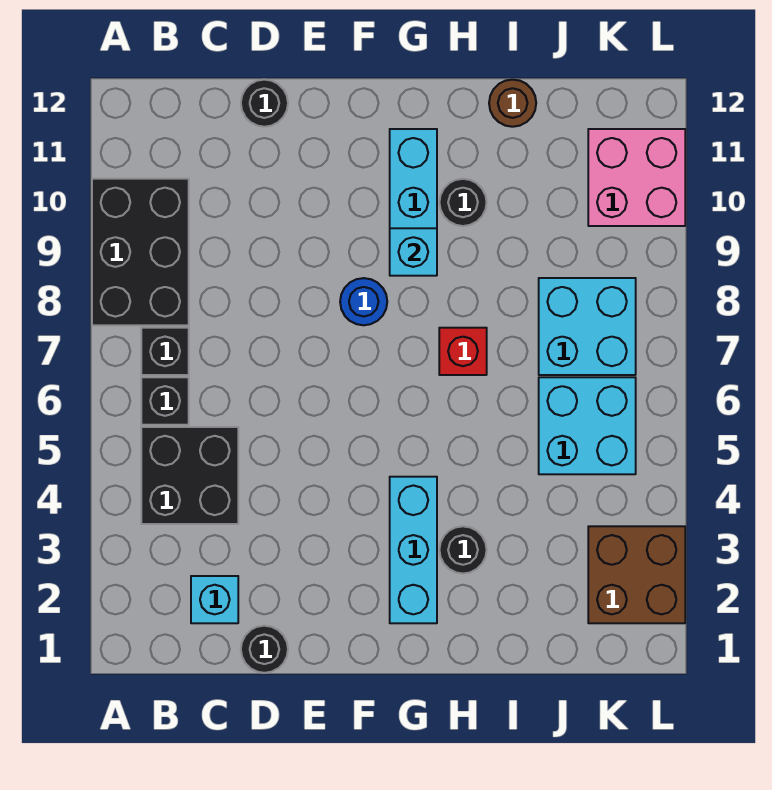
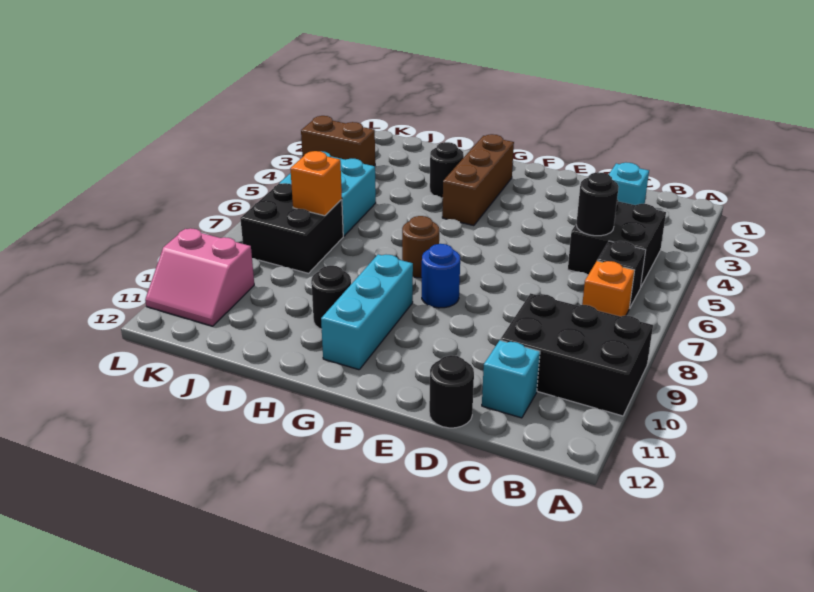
black brick A8:B10 level 1 -> black brick A9:C10 level 1
black brick B7 level 1 -> orange brick B7 level 1
black round brick D1 level 1 -> black round brick C5 level 2
cyan brick G2:G4 level 1 -> brown brick G2:G4 level 1
cyan brick G9 level 2 -> cyan brick C11 level 1
red brick H7 level 1 -> none
brown round brick I12 level 1 -> brown round brick G7 level 1
cyan brick J7:K8 level 1 -> black brick J7:K8 level 1
none -> orange brick J7 level 2
brown brick K2:L3 level 1 -> brown brick K3:L3 level 1
pink brick K10:L11 level 1 -> pink slope K10:L11 level 1 top 10

